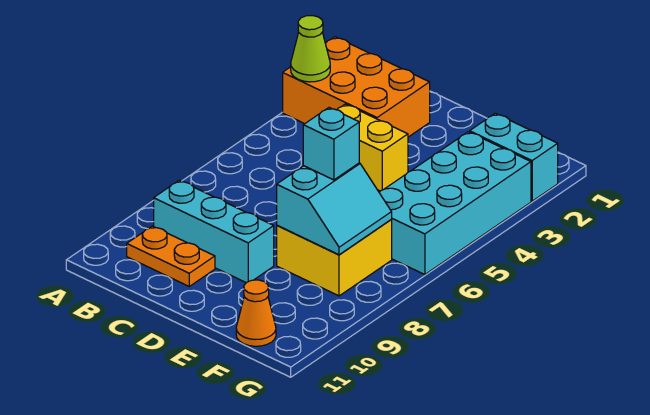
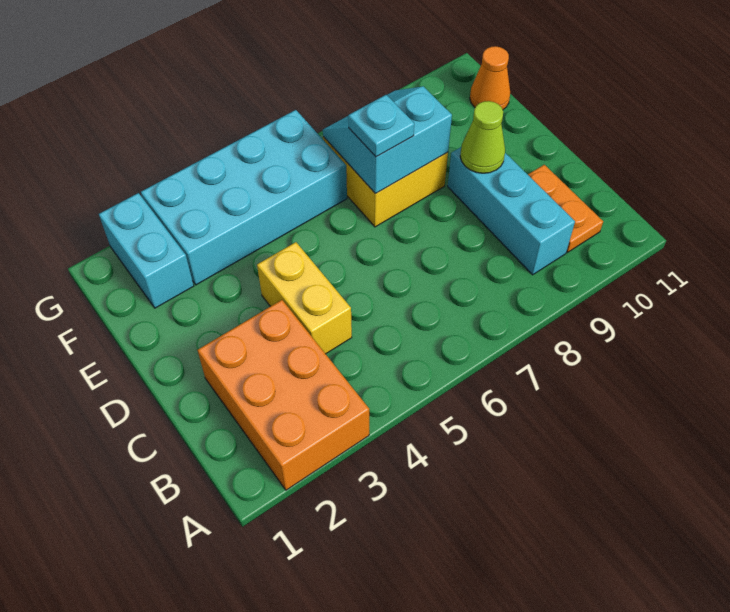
lime cone A3 level 2 -> lime cone D9 level 2
cyan brick E7 level 3 -> cyan plate E7 level 3

